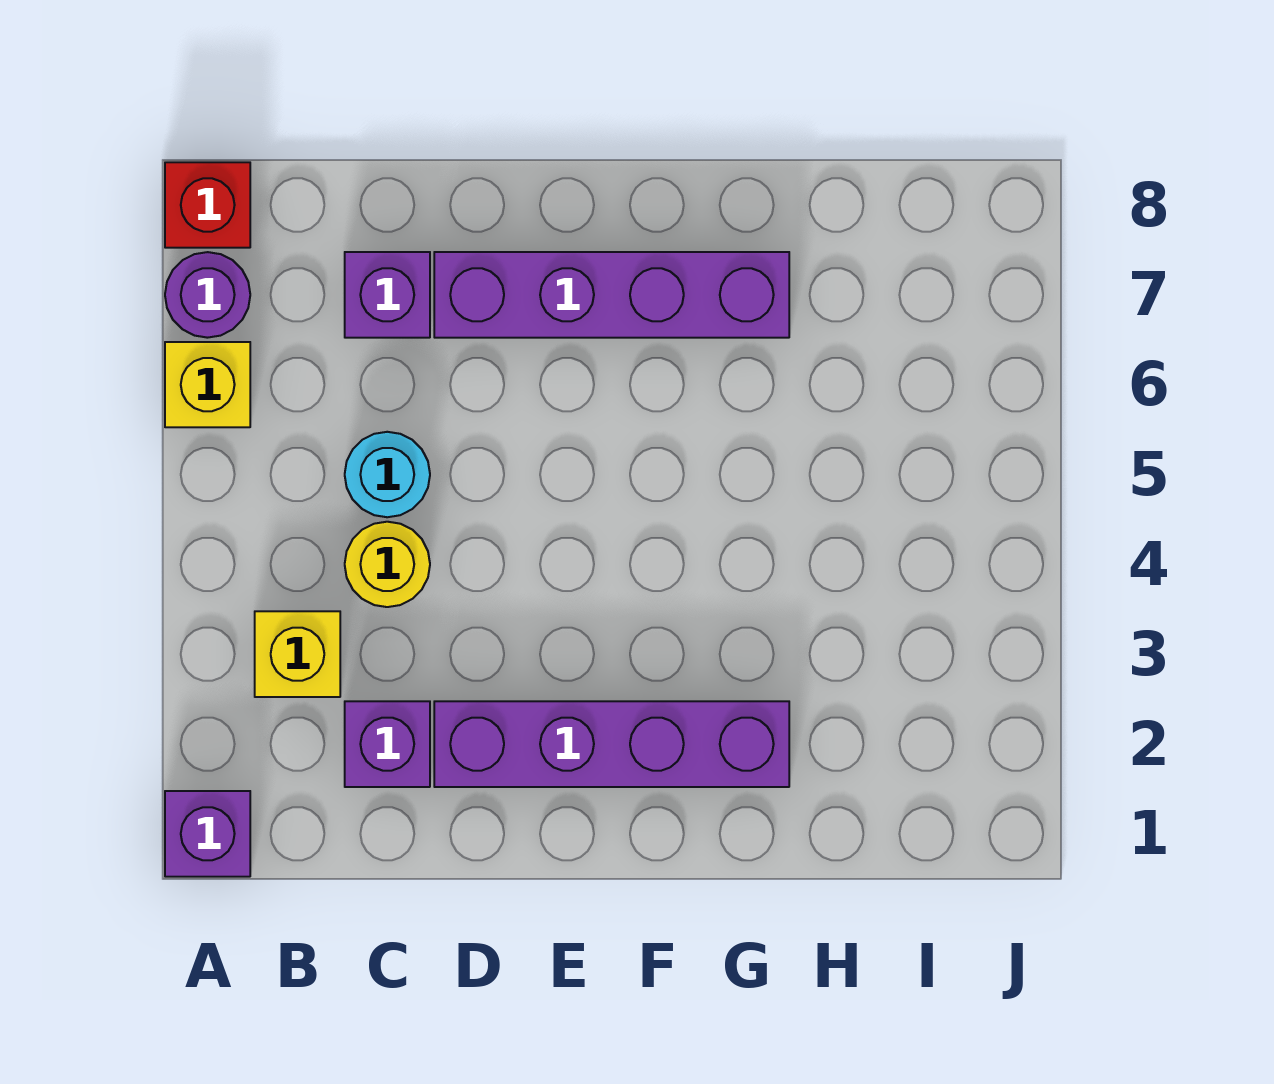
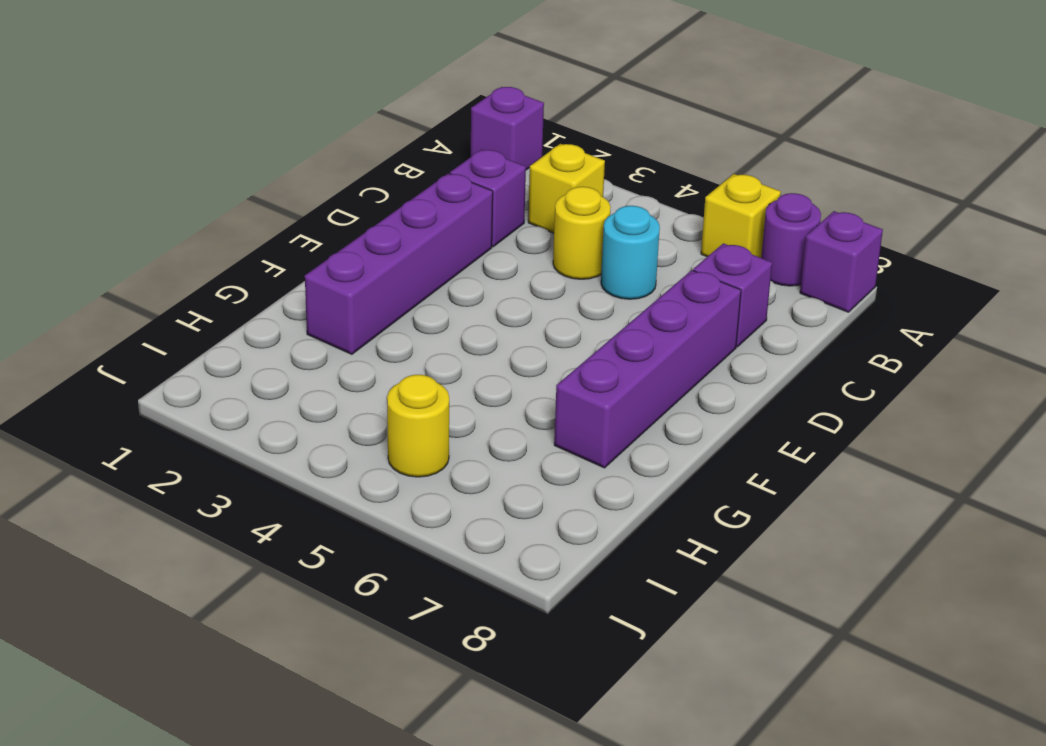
red brick A8 level 1 -> purple brick A8 level 1
none -> yellow round brick I5 level 1

